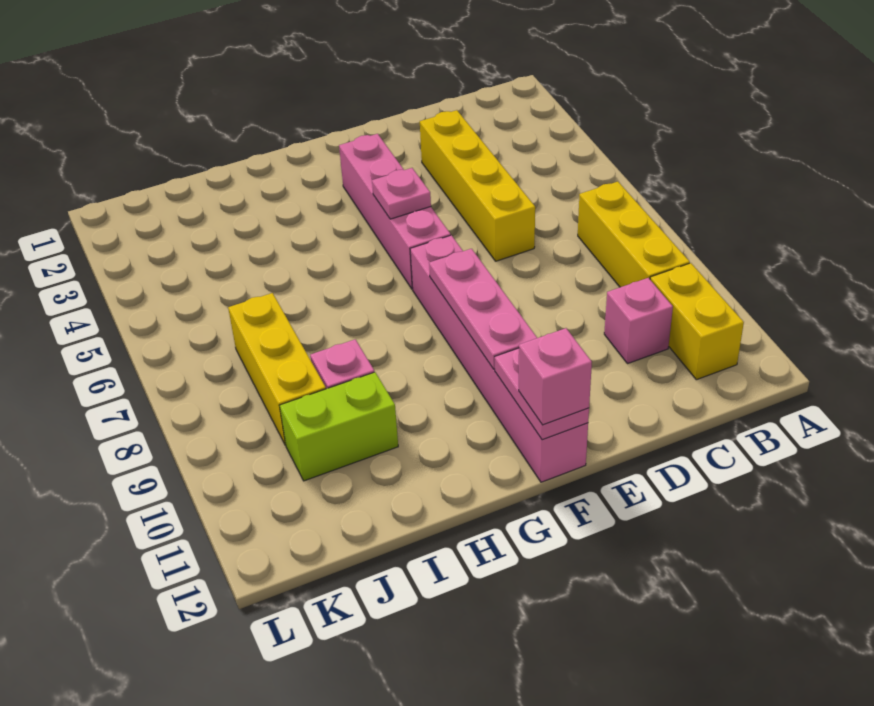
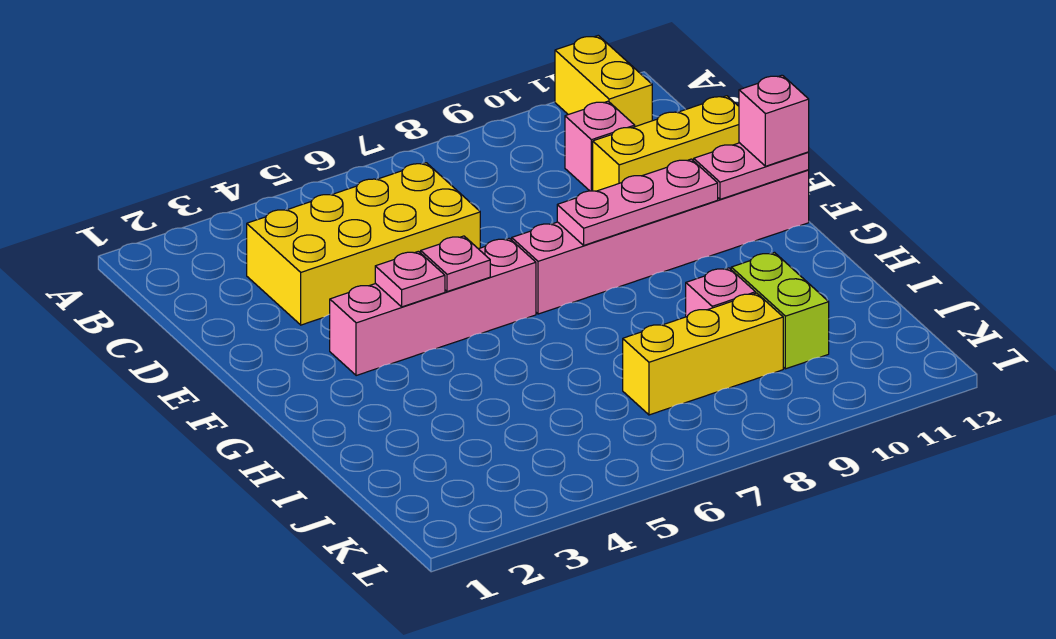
yellow brick B7:B9 level 1 -> yellow brick D10:D12 level 1
yellow brick B10:B11 level 1 -> yellow brick A11:B11 level 1
yellow brick D3:D6 level 1 -> yellow brick C3:D6 level 1
none -> pink plate F4 level 2

